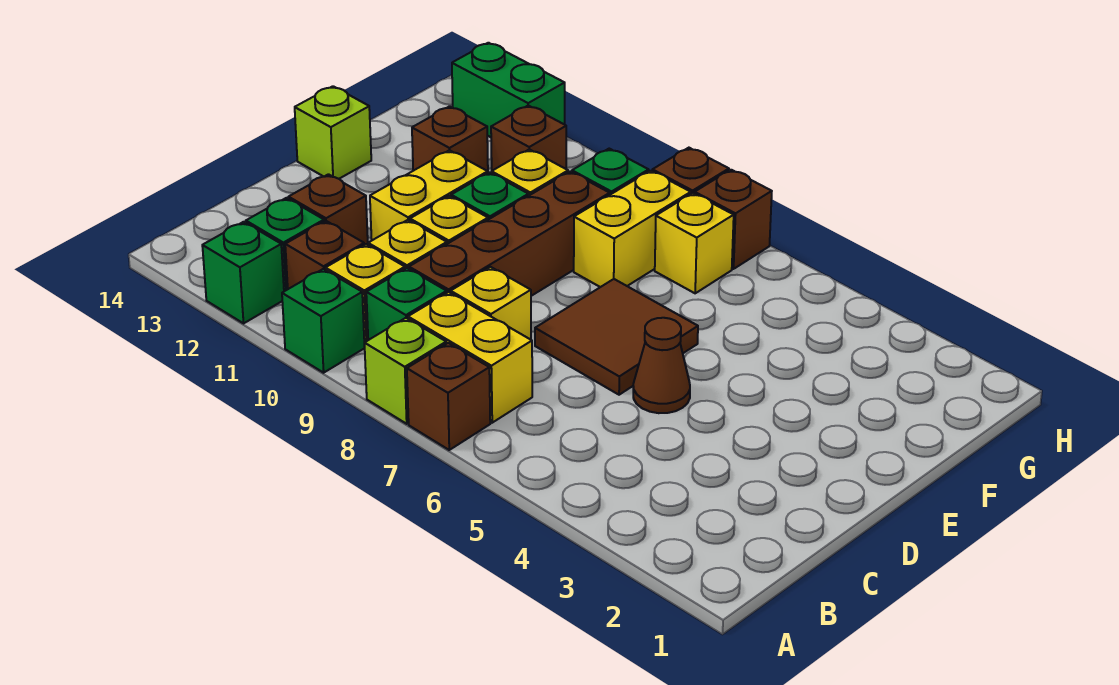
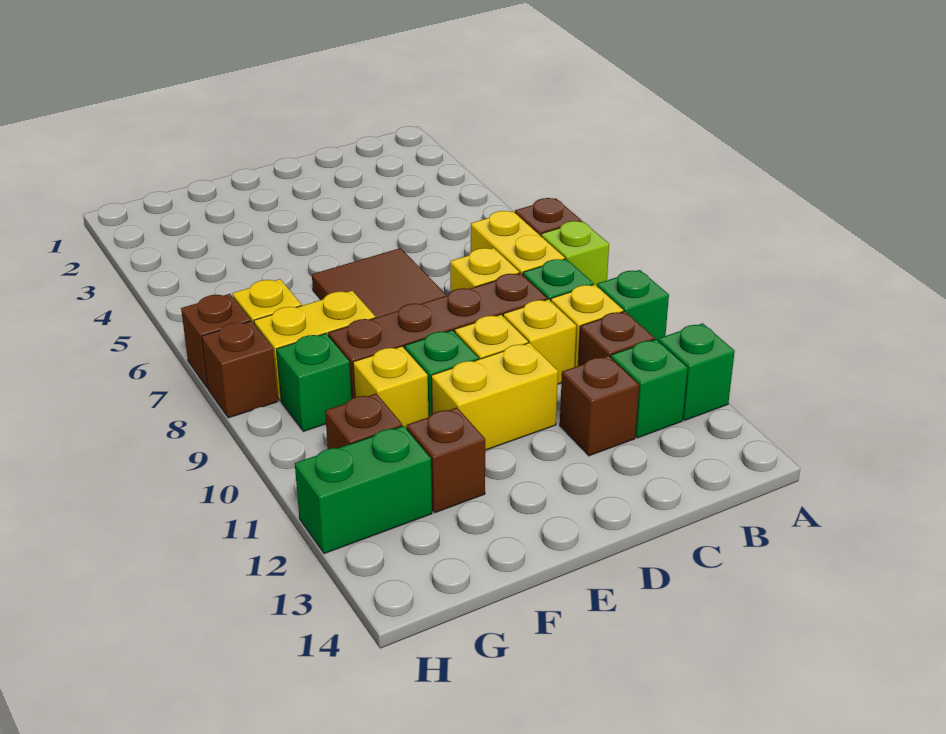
brown cone D5 level 1 -> none
lime brick E14 level 1 -> none
green brick H12:H13 level 1 -> green brick G12:H12 level 1

